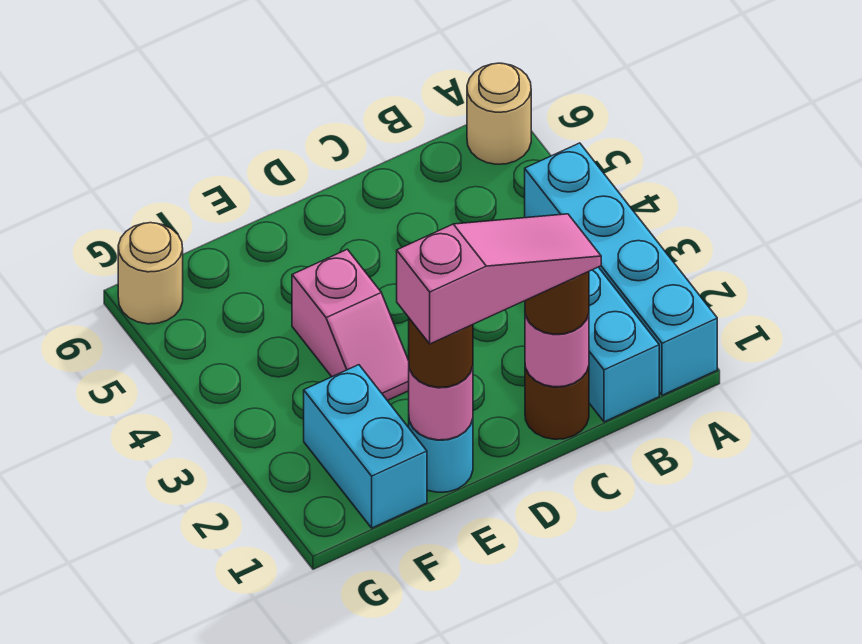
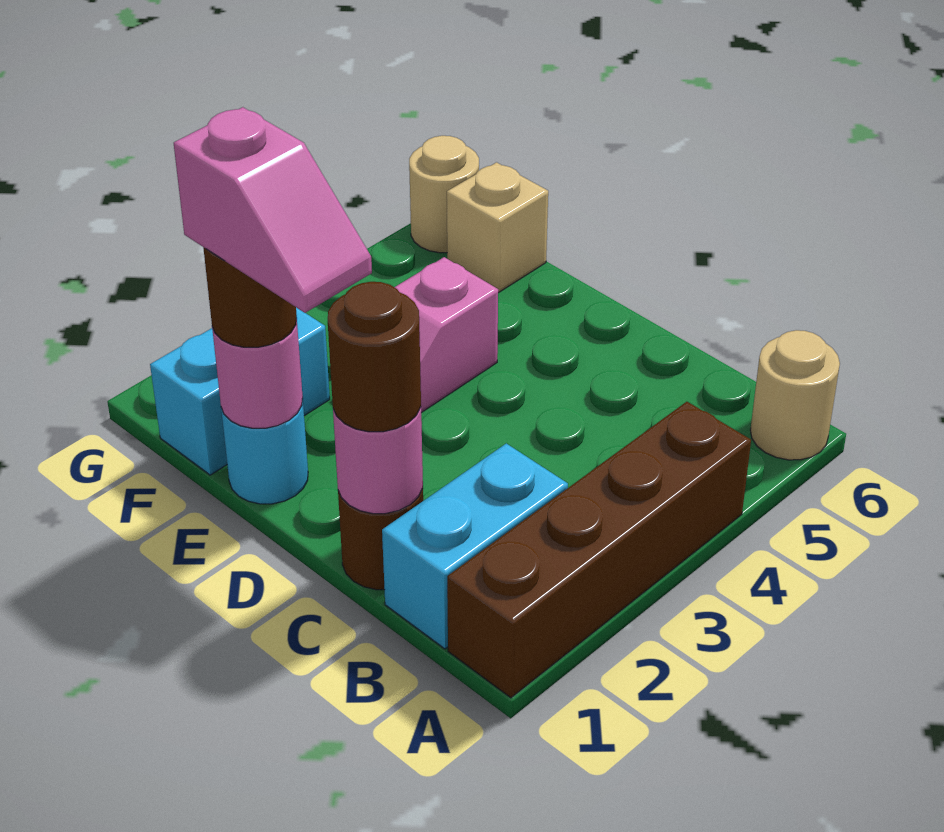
cyan brick A1:A4 level 1 -> brown brick A1:A4 level 1
pink slope C1:E1 level 4 top E -> pink slope D1:E1 level 4 top E
none -> tan brick F6 level 1

